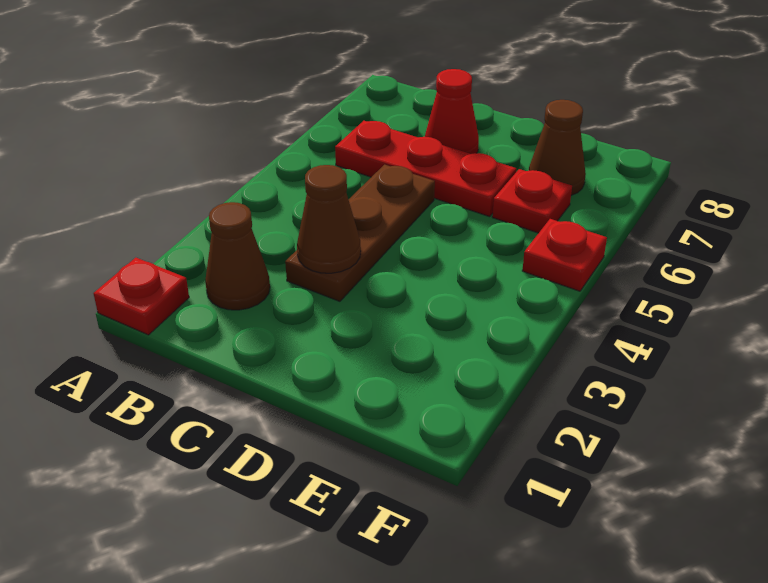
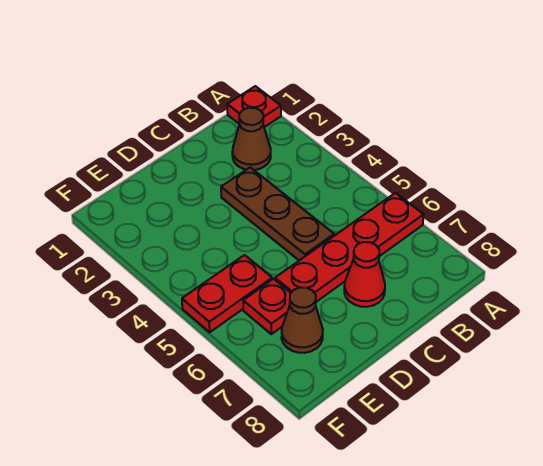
red plate B6:D6 level 1 -> red plate A6:D6 level 1
brown cone C3 level 2 -> none
red plate F5 level 1 -> red plate E5:F5 level 1

